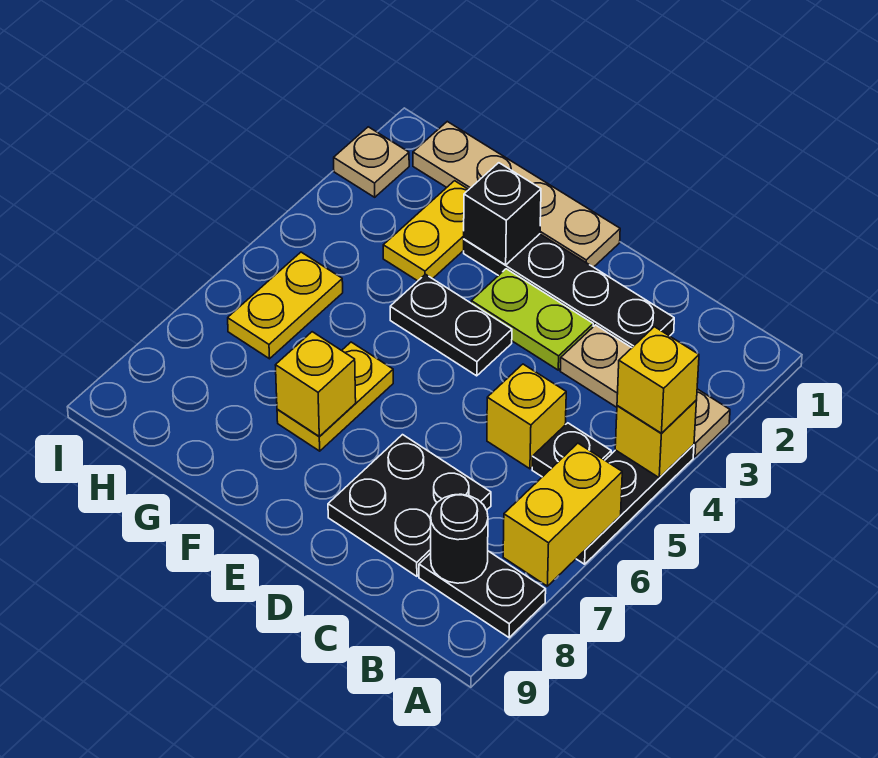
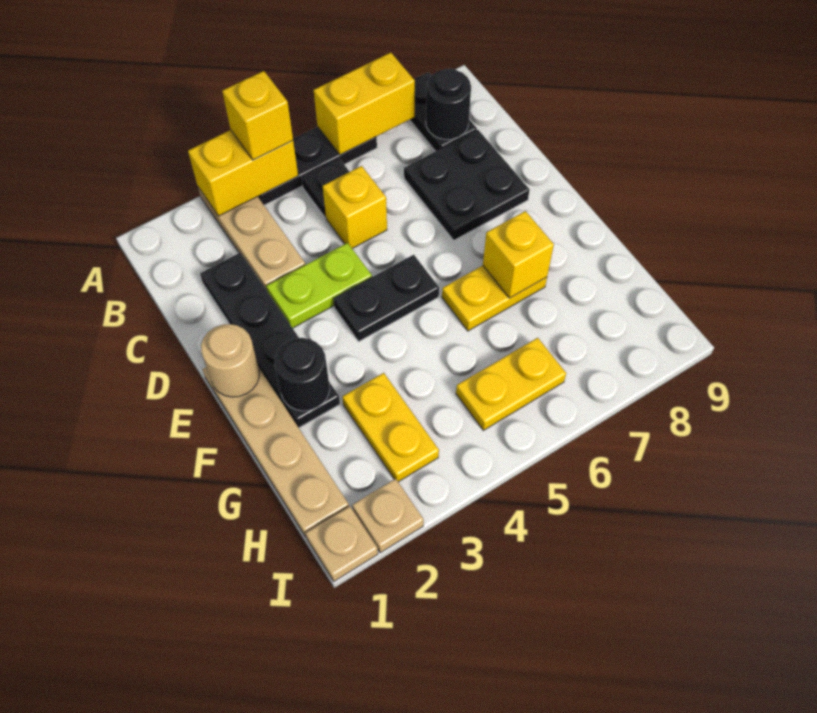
yellow brick A4 level 2 -> yellow brick A3:A4 level 2
lime plate D3:E3 level 1 -> lime plate D3:D4 level 1
none -> tan round brick E1 level 2
black plate E4:F4 level 1 -> black plate E4:E5 level 1
black brick F2 level 2 -> black round brick F2 level 2
yellow plate G2:G3 level 1 -> yellow plate G3:H3 level 1
none -> tan plate I1 level 1

